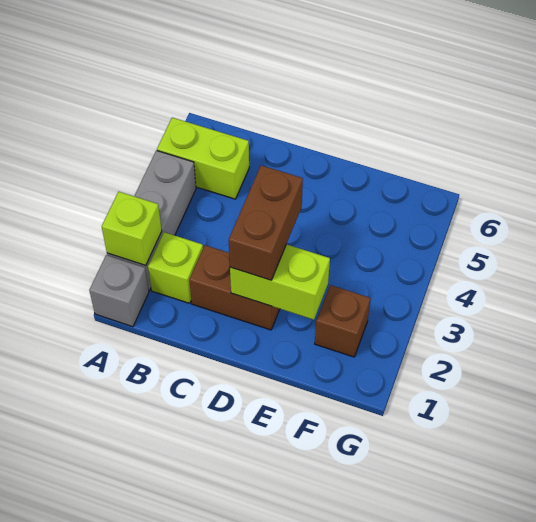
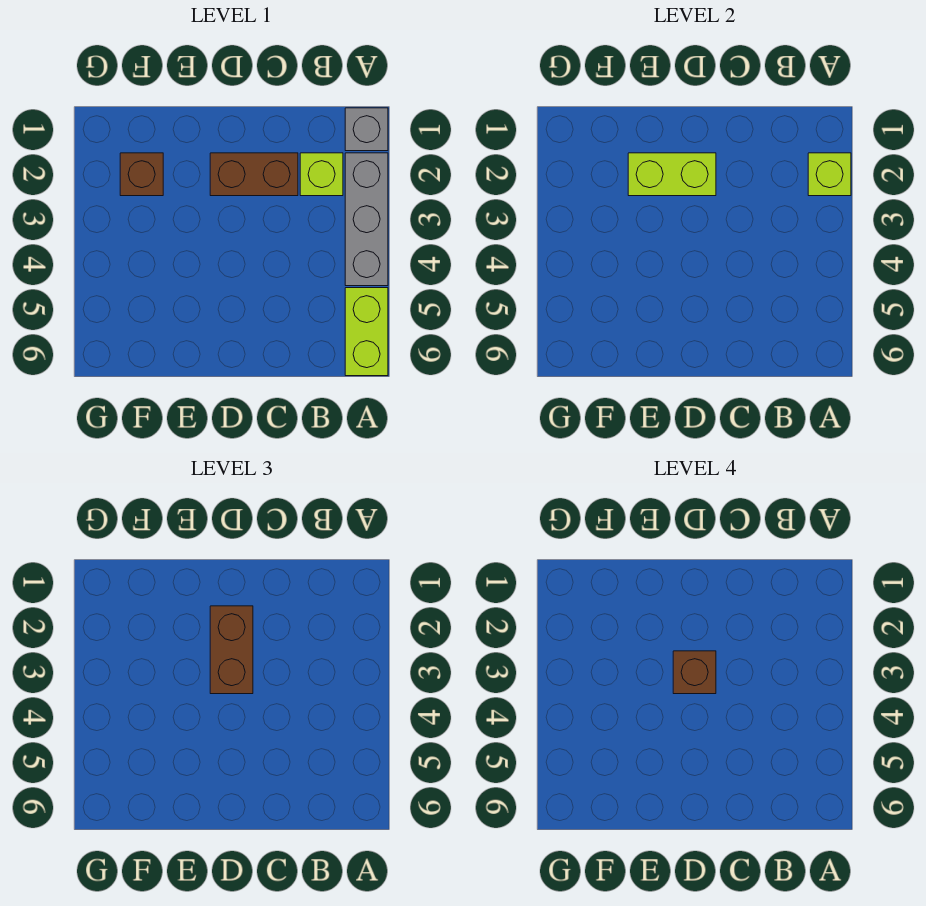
lime brick A5:B5 level 1 -> lime brick A5:A6 level 1
none -> brown brick D3 level 4

